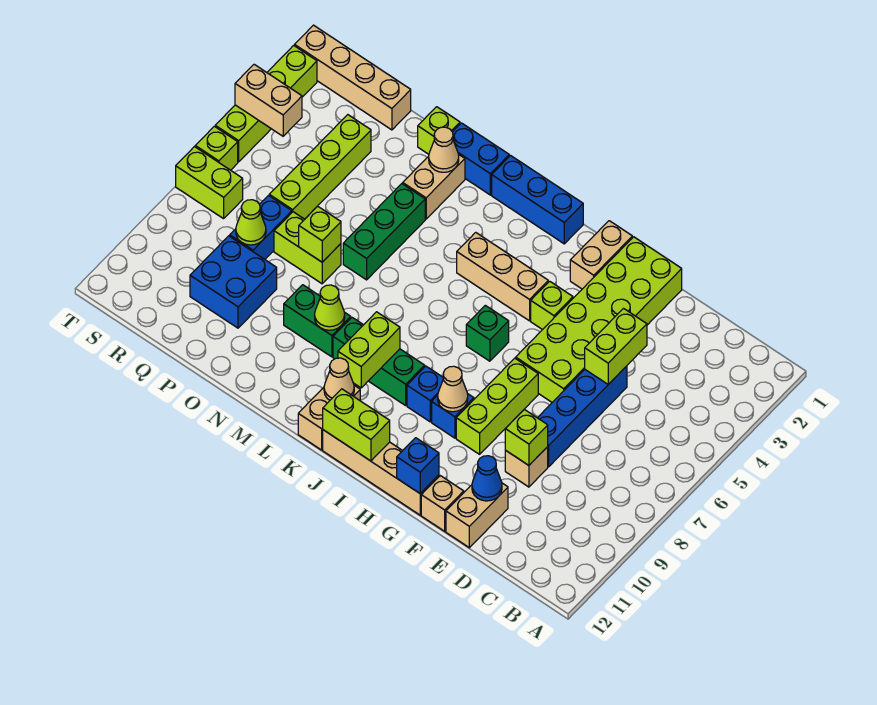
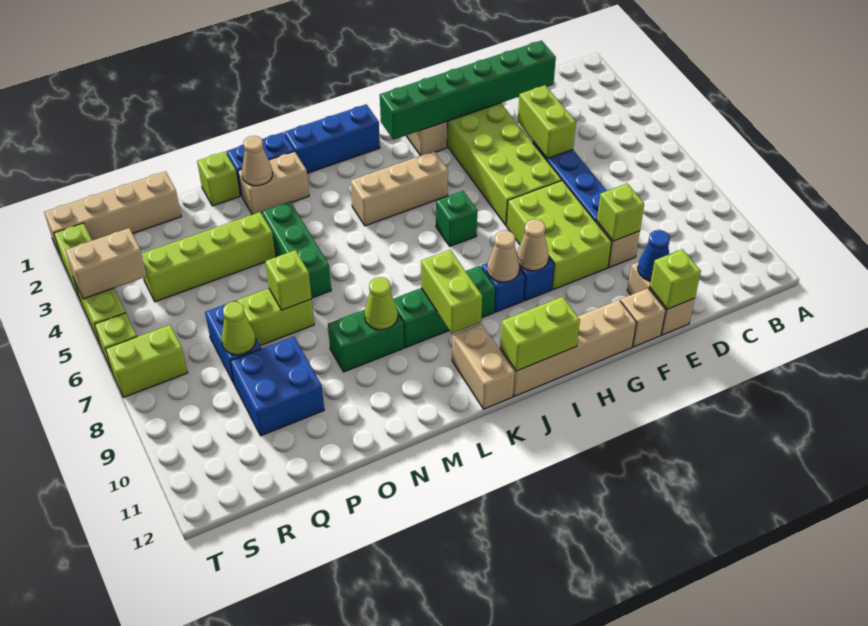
none -> green brick D2:I2 level 2
lime brick G7:G9 level 1 -> lime brick F7:G9 level 1
blue brick G12 level 2 -> none
lime brick H4 level 1 -> lime brick E12 level 2
tan cone K11 level 2 -> tan cone I9 level 2
tan brick N2:N3 level 1 -> tan brick M2:N2 level 1
lime brick Q3:Q6 level 1 -> lime brick O4:R4 level 1

